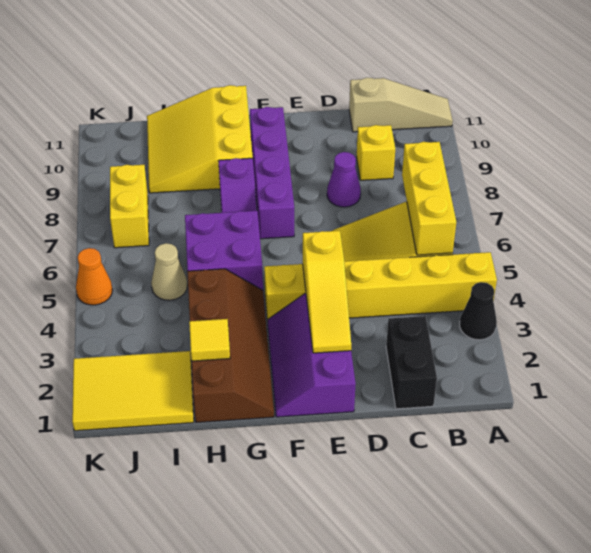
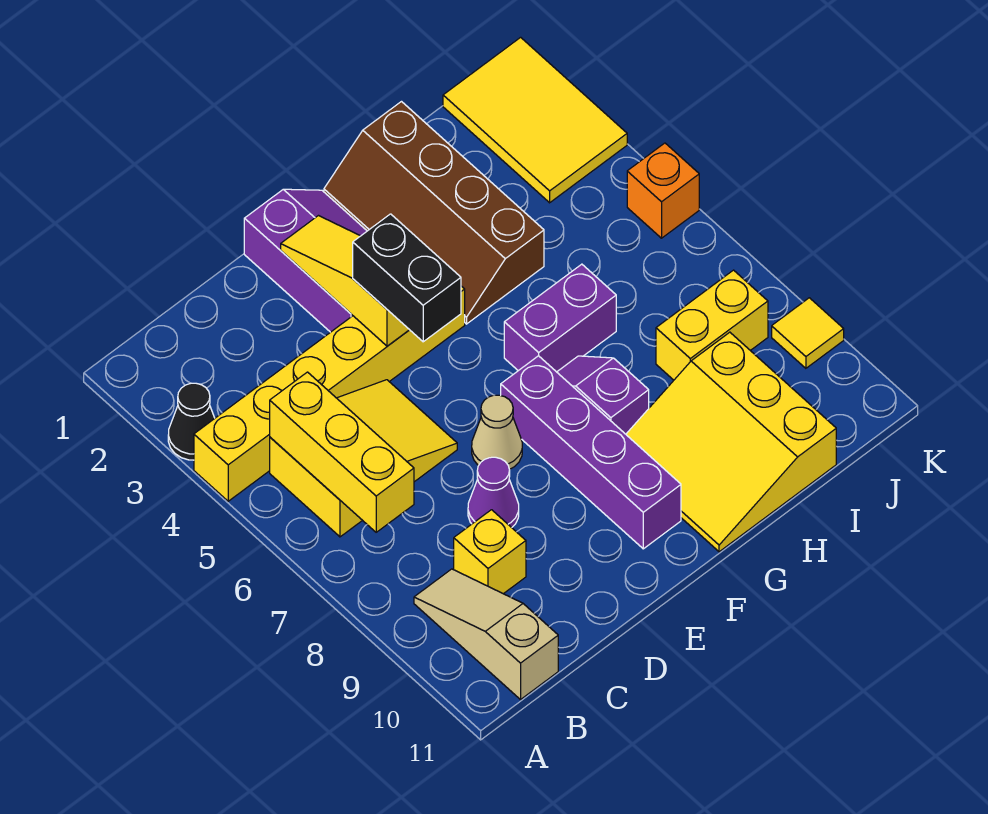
tan slope A11:C11 level 1 top C -> tan slope B9:B11 level 1 top 11
black brick C1:C2 level 1 -> black brick E4:E5 level 3
purple brick G5:H6 level 1 -> purple brick G6:H6 level 1
yellow slope G9:I11 level 1 top G -> yellow slope G9:I11 level 1 top I
yellow tile H2 level 2 -> yellow tile K9 level 1
yellow tile I1:K2 level 1 -> yellow tile J1:K3 level 1
tan cone I5 level 1 -> tan cone E7 level 1
yellow brick J7:J8 level 1 -> yellow brick I8:J8 level 1
orange cone K5 level 1 -> orange brick K5 level 1

